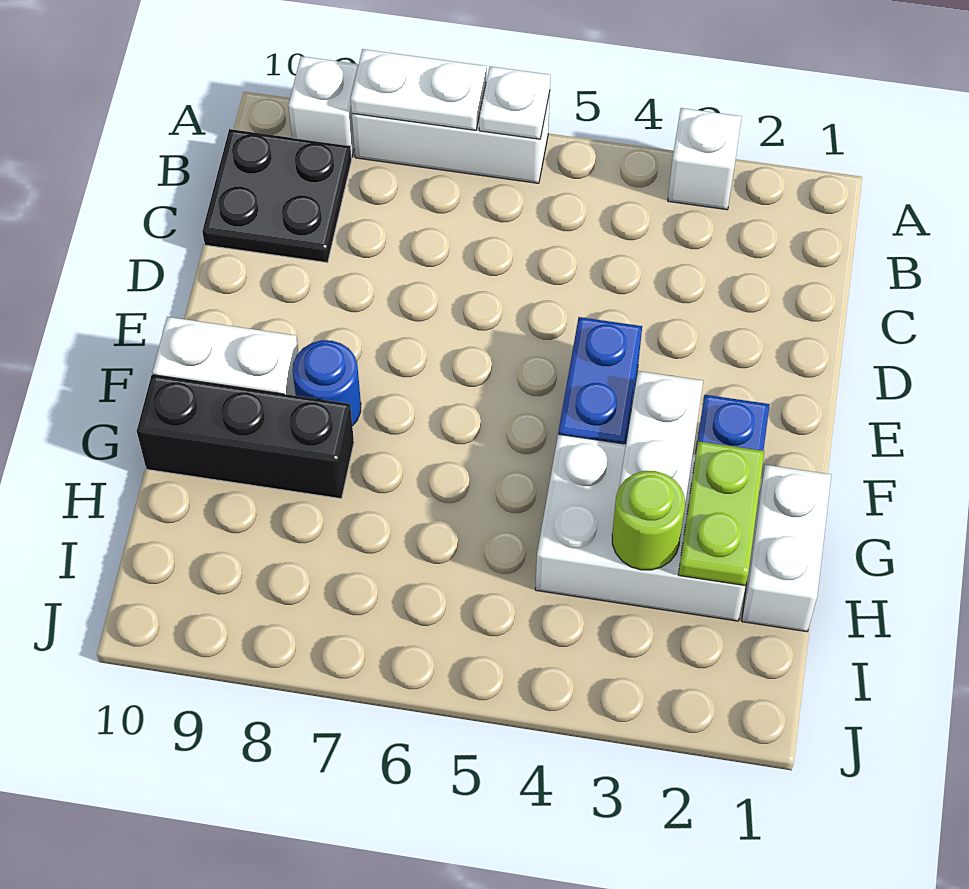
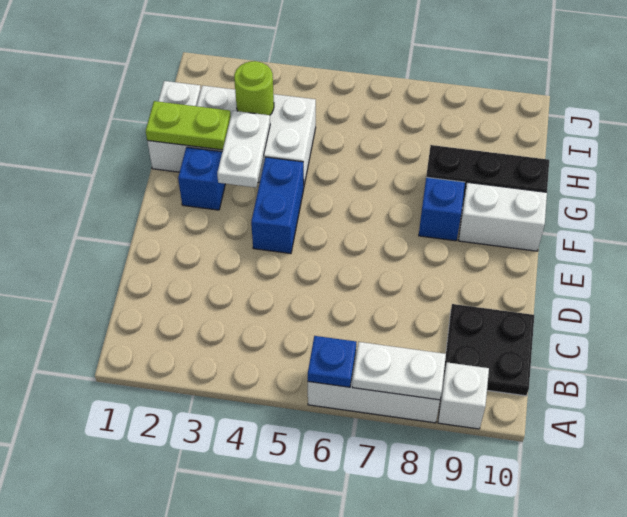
white brick A3 level 1 -> none
white plate A6 level 2 -> blue plate A6 level 2
blue round brick F8 level 1 -> blue brick F8 level 1
lime plate G2:H2 level 2 -> lime plate G1:G2 level 2

